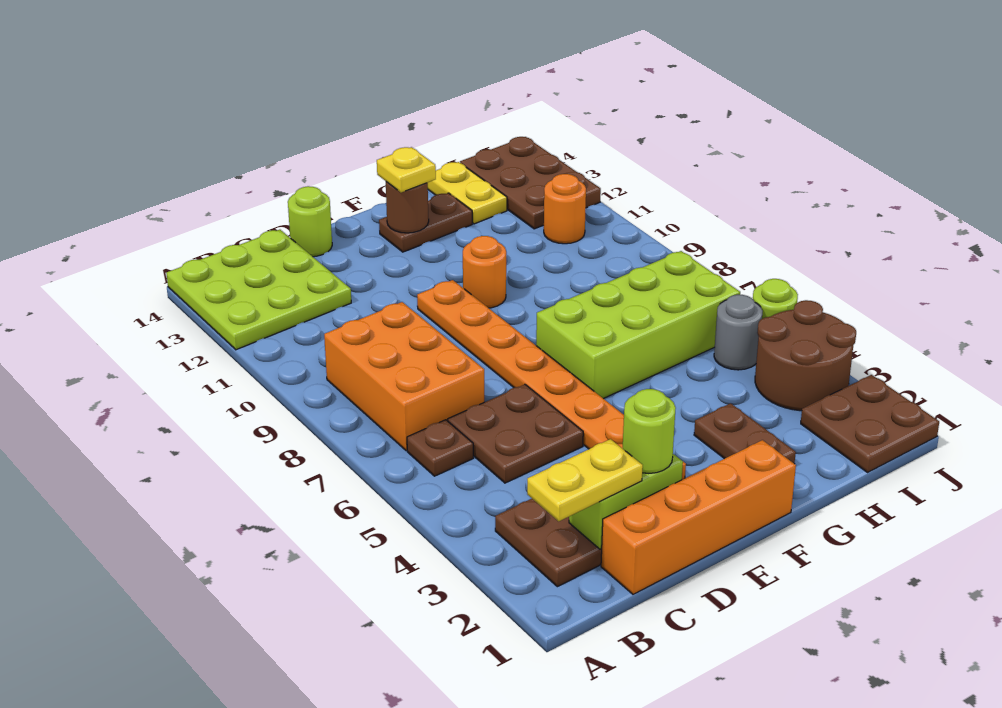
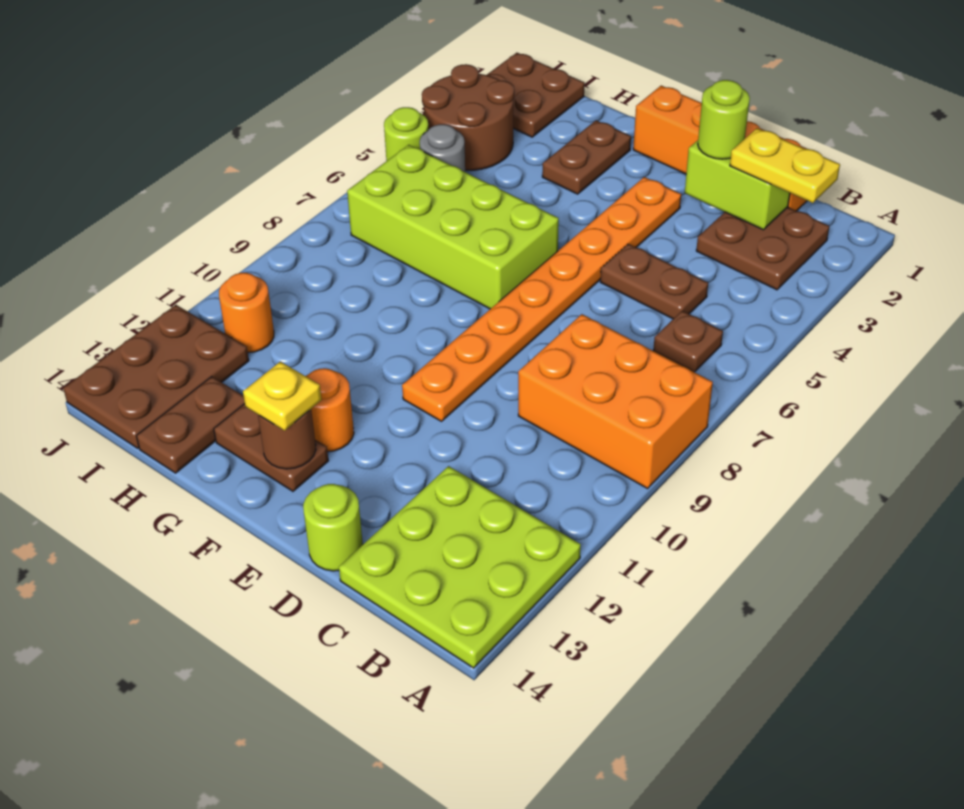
orange brick B7:C9 level 1 -> orange brick A8:C9 level 1
brown plate C5:D6 level 1 -> brown plate C5:D5 level 1
orange round brick F10 level 1 -> orange round brick F12 level 1
yellow plate H13:H14 level 1 -> brown plate H13:H14 level 1

